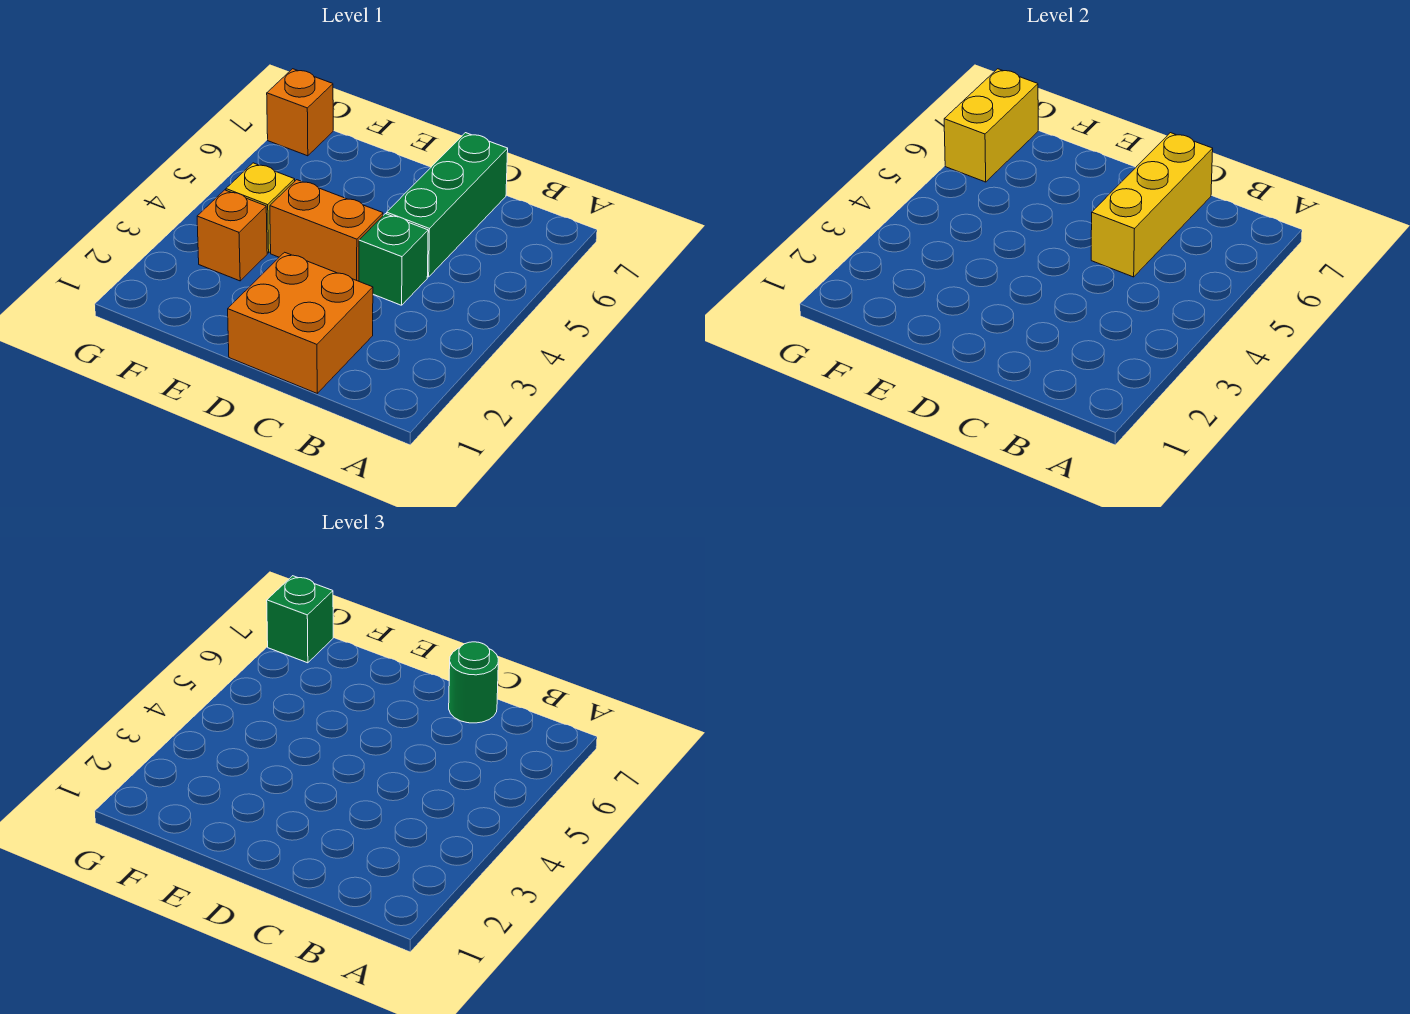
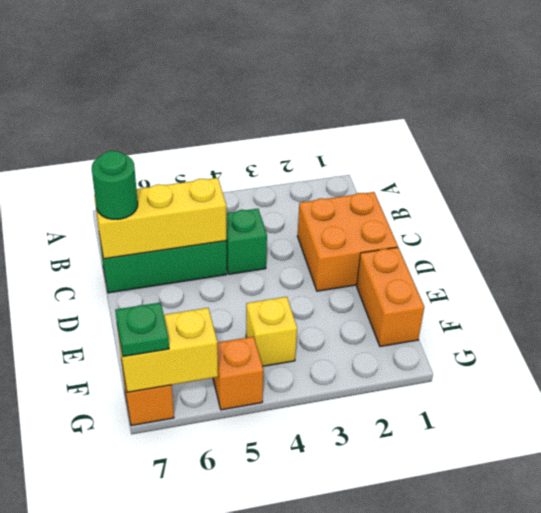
orange brick D4:E4 level 1 -> orange brick E1:F1 level 1
orange brick F3 level 1 -> orange brick G5 level 1
green brick G7 level 3 -> green plate G7 level 3

